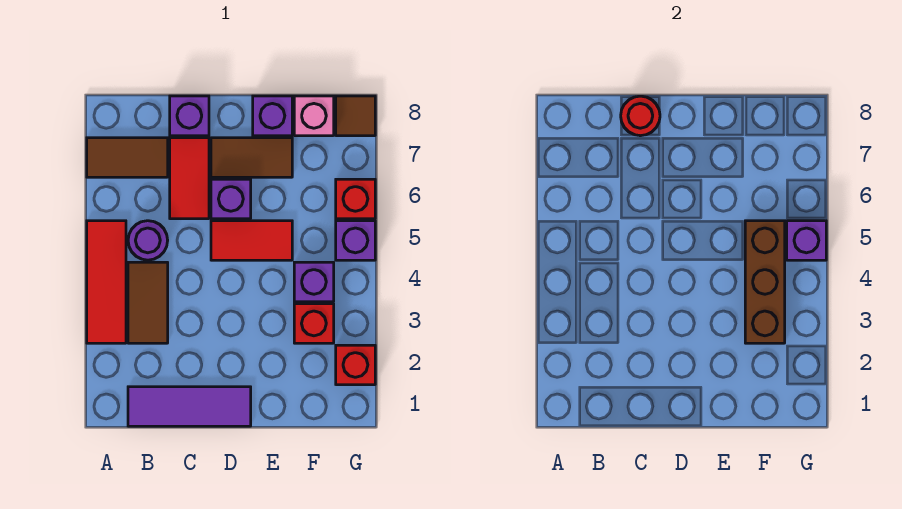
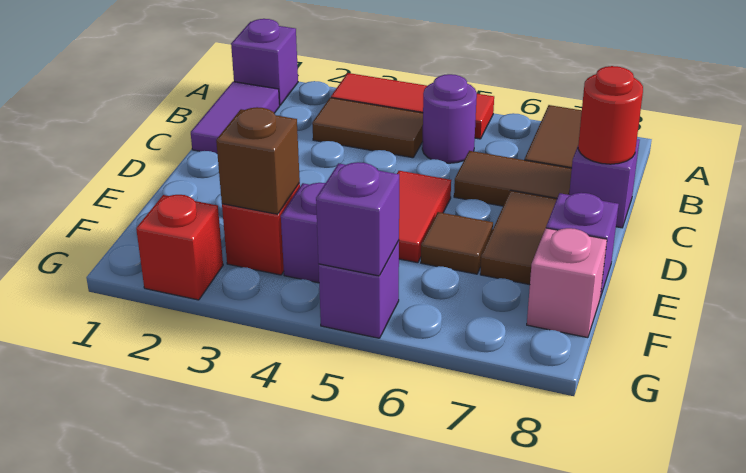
purple tile B1:D1 level 1 -> purple tile B1:C1 level 1
red tile C6:C7 level 1 -> brown tile C6:C7 level 1
purple brick D6 level 1 -> purple brick A1 level 1
brown brick F3:F5 level 2 -> brown brick F3 level 2
red brick G6 level 1 -> none
brown tile G8 level 1 -> brown tile E6 level 1

